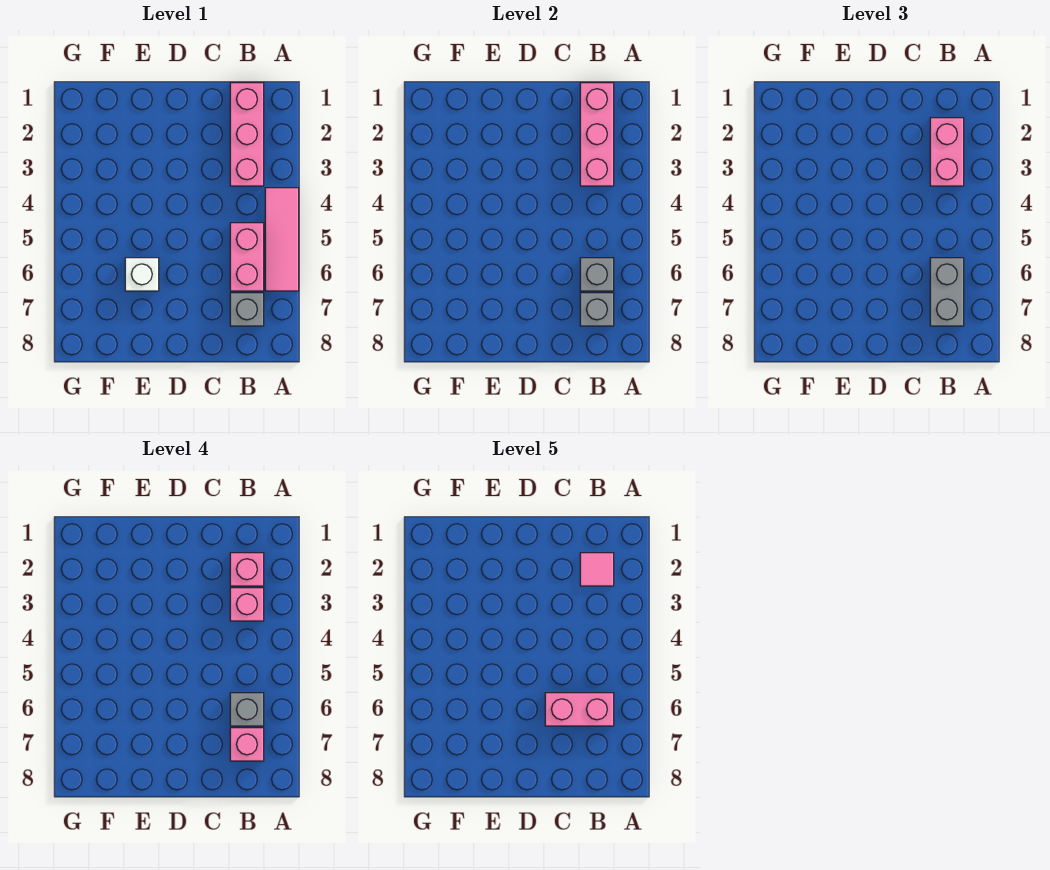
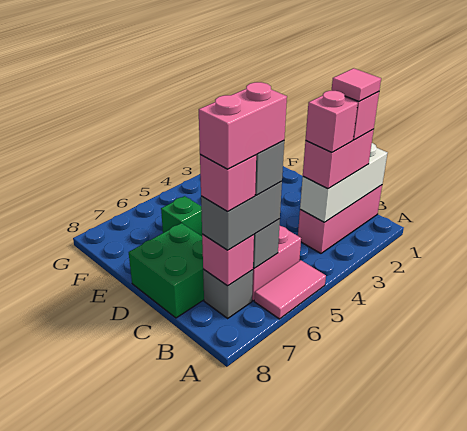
pink tile A4:A6 level 1 -> pink tile A5:A6 level 1
pink brick B1:B3 level 2 -> white brick B1:B3 level 2
pink brick B6:C6 level 5 -> pink brick B6:B7 level 5
grey brick B7 level 2 -> pink brick B7 level 2
none -> green brick C7:D8 level 1
white brick E6 level 1 -> green brick E6 level 1

